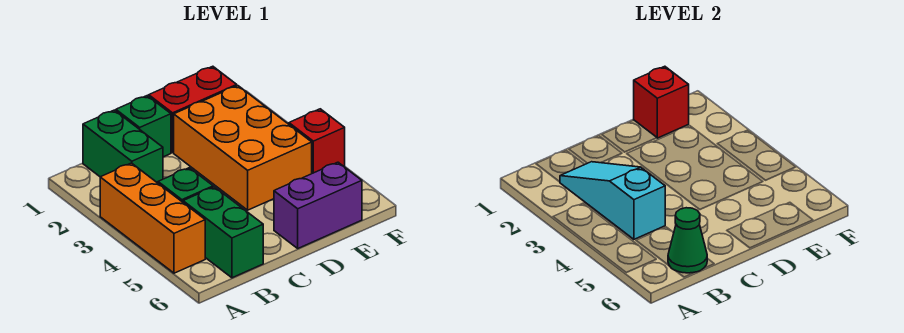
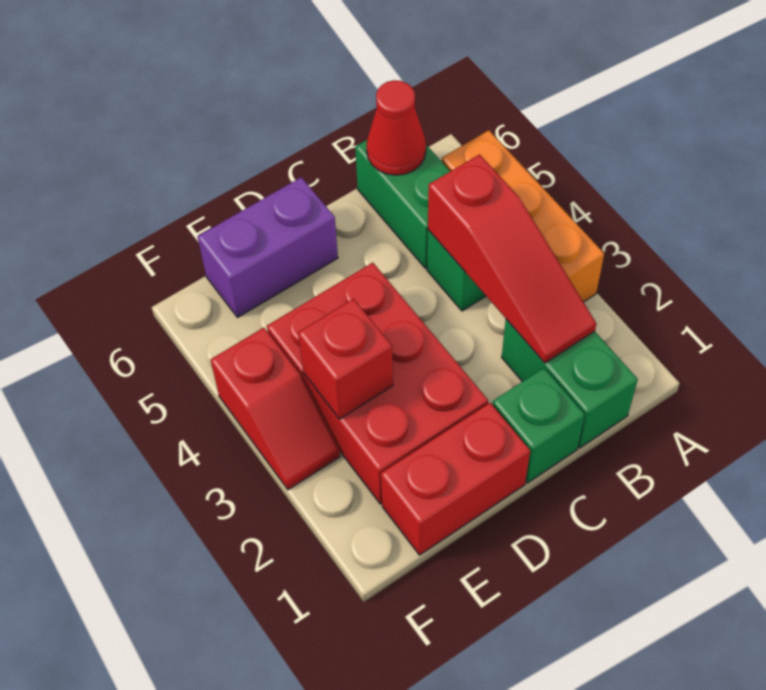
cyan slope B2:B4 level 2 top 4 -> red slope B2:B4 level 2 top 4
green cone B6 level 2 -> red cone B6 level 2
orange brick D2:E4 level 1 -> red brick D2:E4 level 1
red brick E1 level 2 -> red brick E3 level 2

